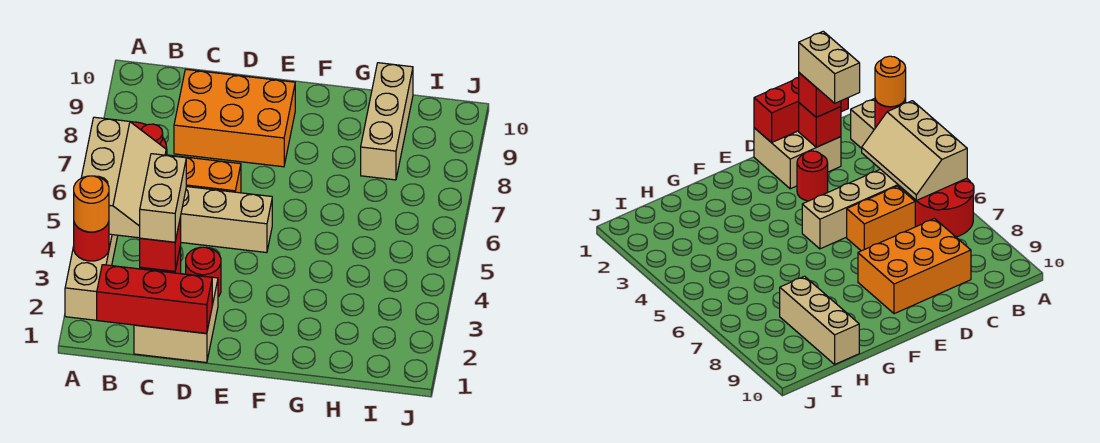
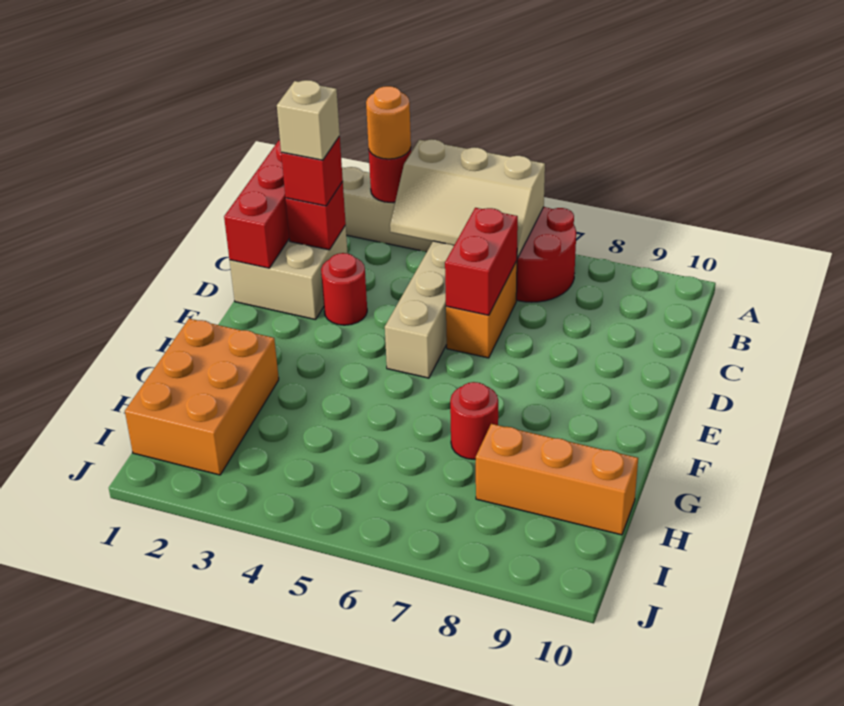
tan brick C2:C3 level 4 -> tan brick C2 level 4
none -> red brick C6:D6 level 2
orange brick C8:E9 level 1 -> orange brick G1:I2 level 1
none -> red round brick G7 level 1
tan brick H8:H10 level 1 -> orange brick H8:H10 level 1

